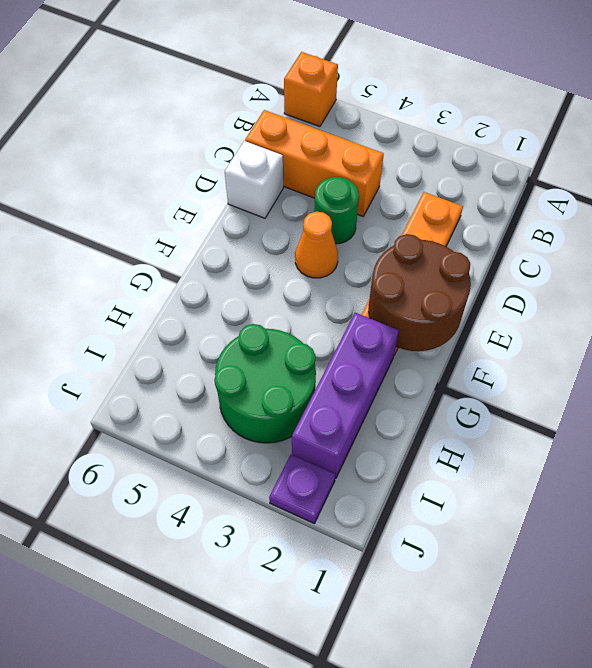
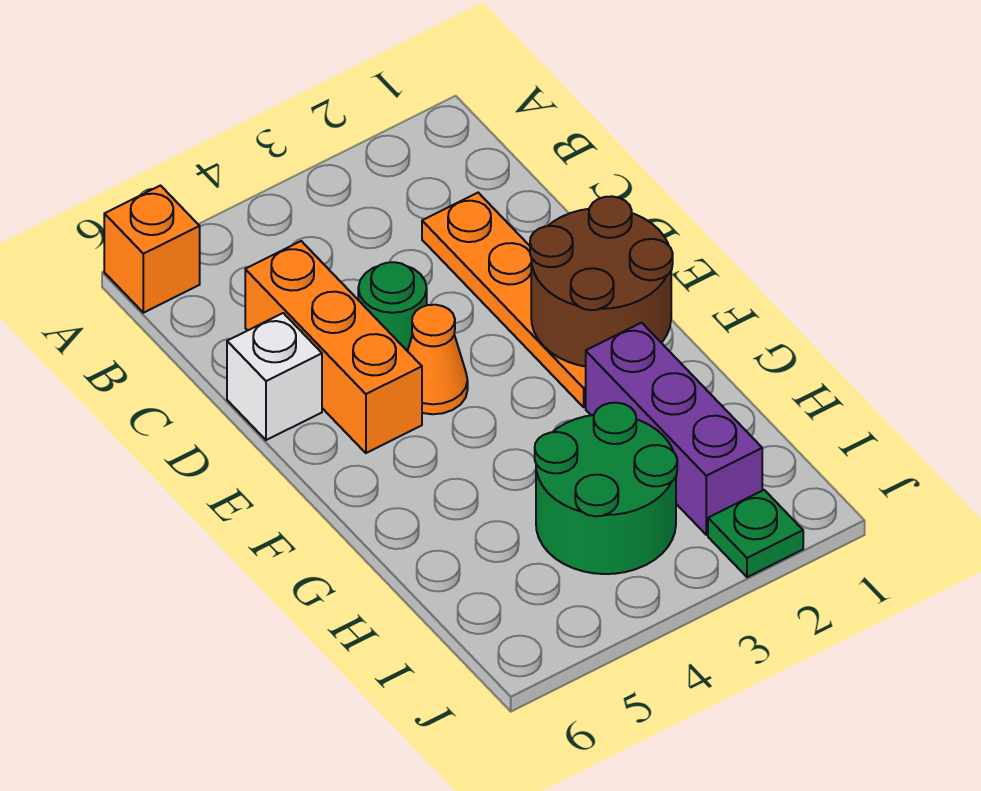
orange brick C4:C6 level 1 -> orange brick C5:E5 level 1
purple plate J2 level 1 -> green plate J2 level 1

